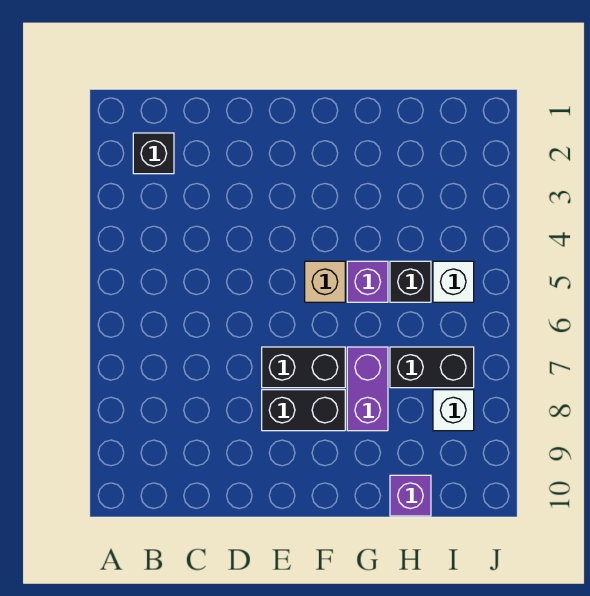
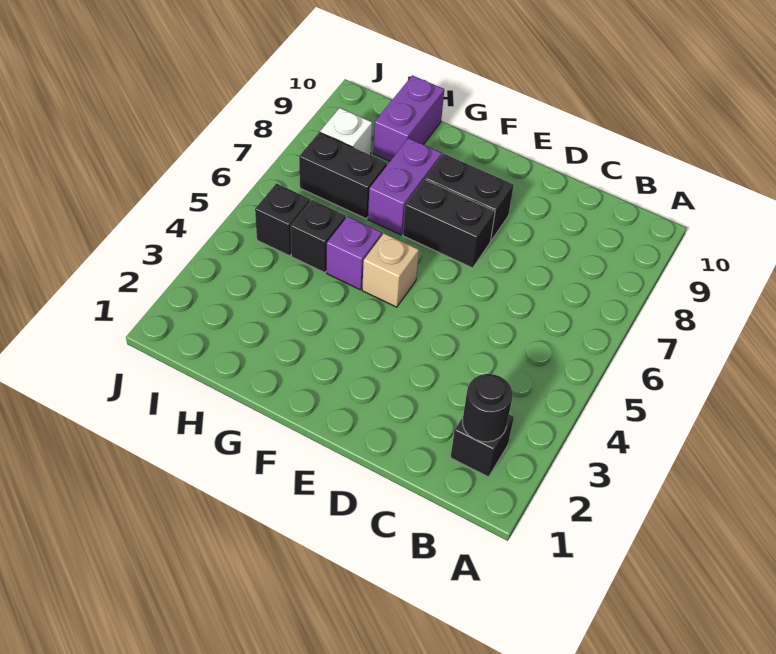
none -> black round brick B2 level 2
purple brick H10 level 1 -> purple brick H9:H10 level 1
white brick I5 level 1 -> black brick I5 level 1

